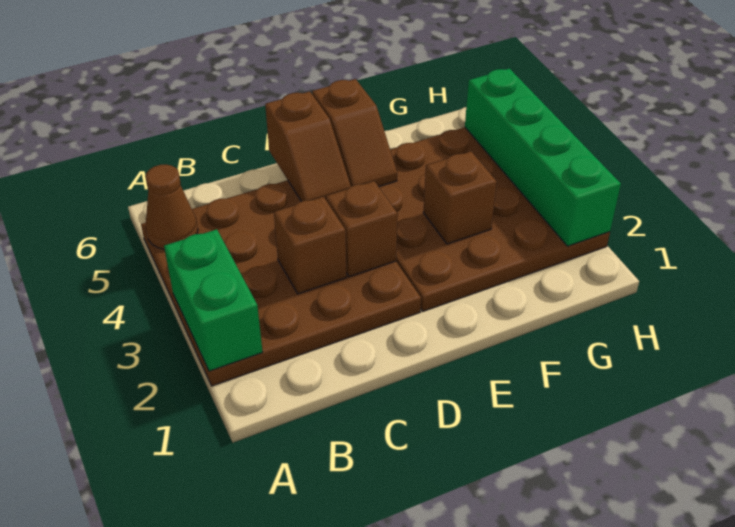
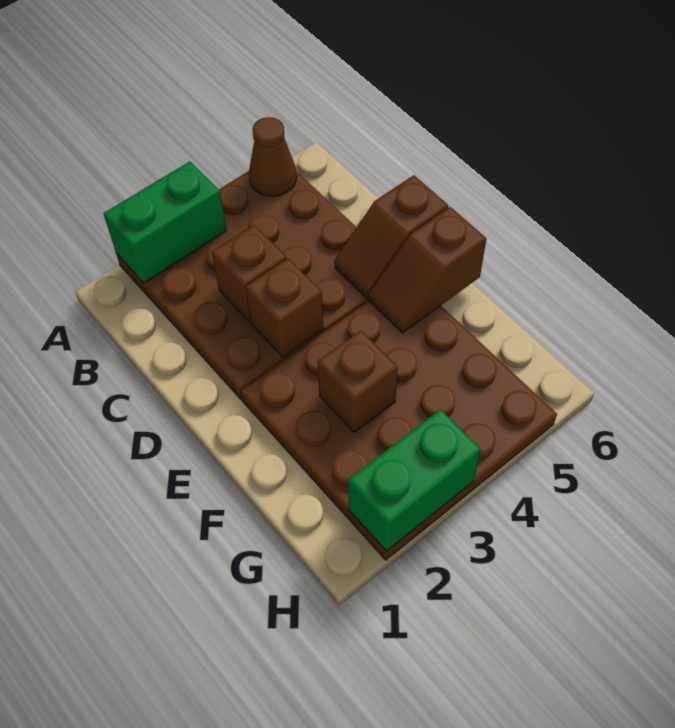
green brick H2:H5 level 2 -> green brick H2:H3 level 2

